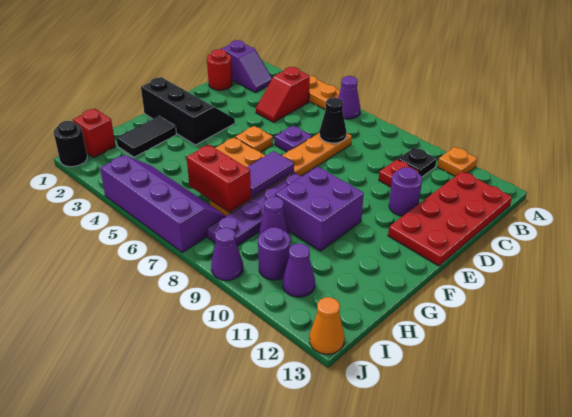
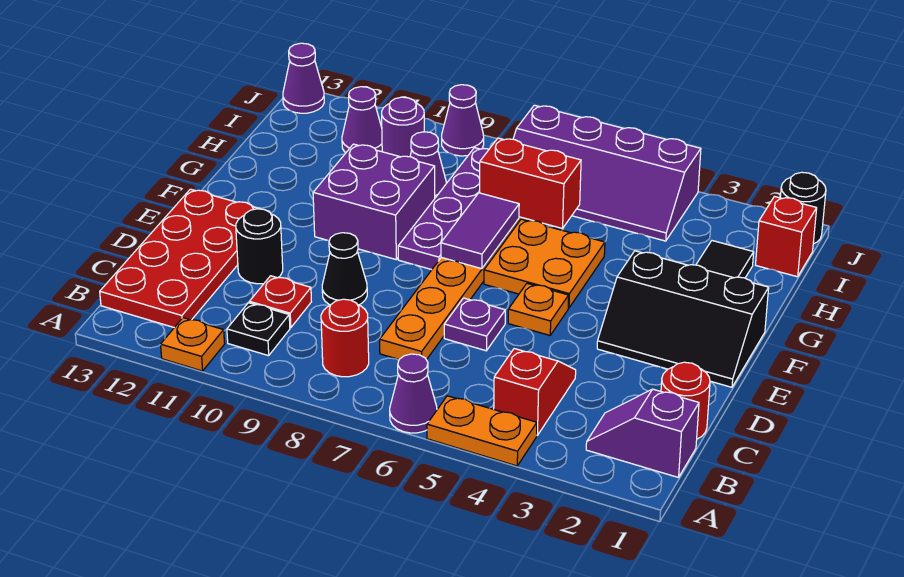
none -> red round brick B8 level 1
black cone C7 level 2 -> black cone D9 level 1
purple round brick D11 level 1 -> black round brick D11 level 1
orange cone J13 level 1 -> purple cone J13 level 1

